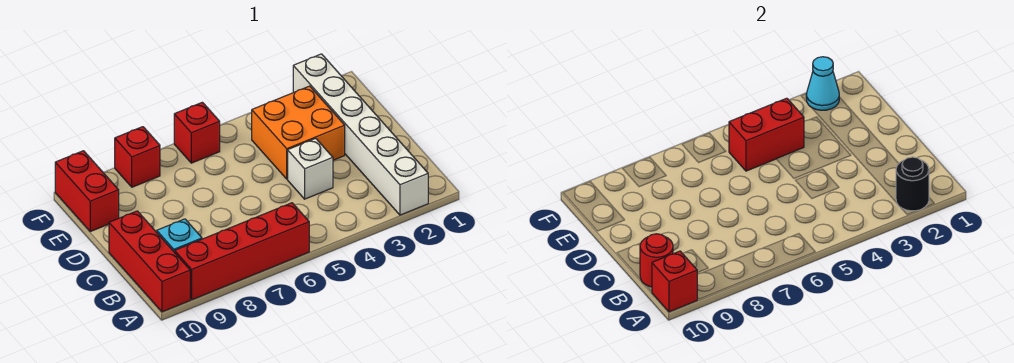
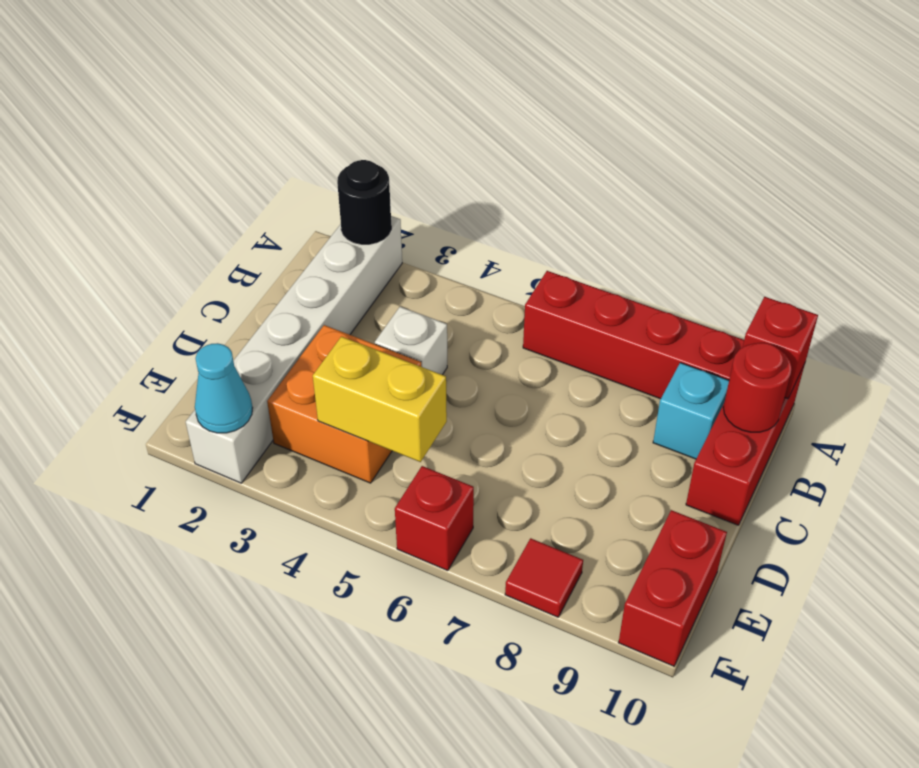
red brick E4:E5 level 2 -> yellow brick E4:E5 level 2
red brick F8 level 1 -> red tile F8 level 1

